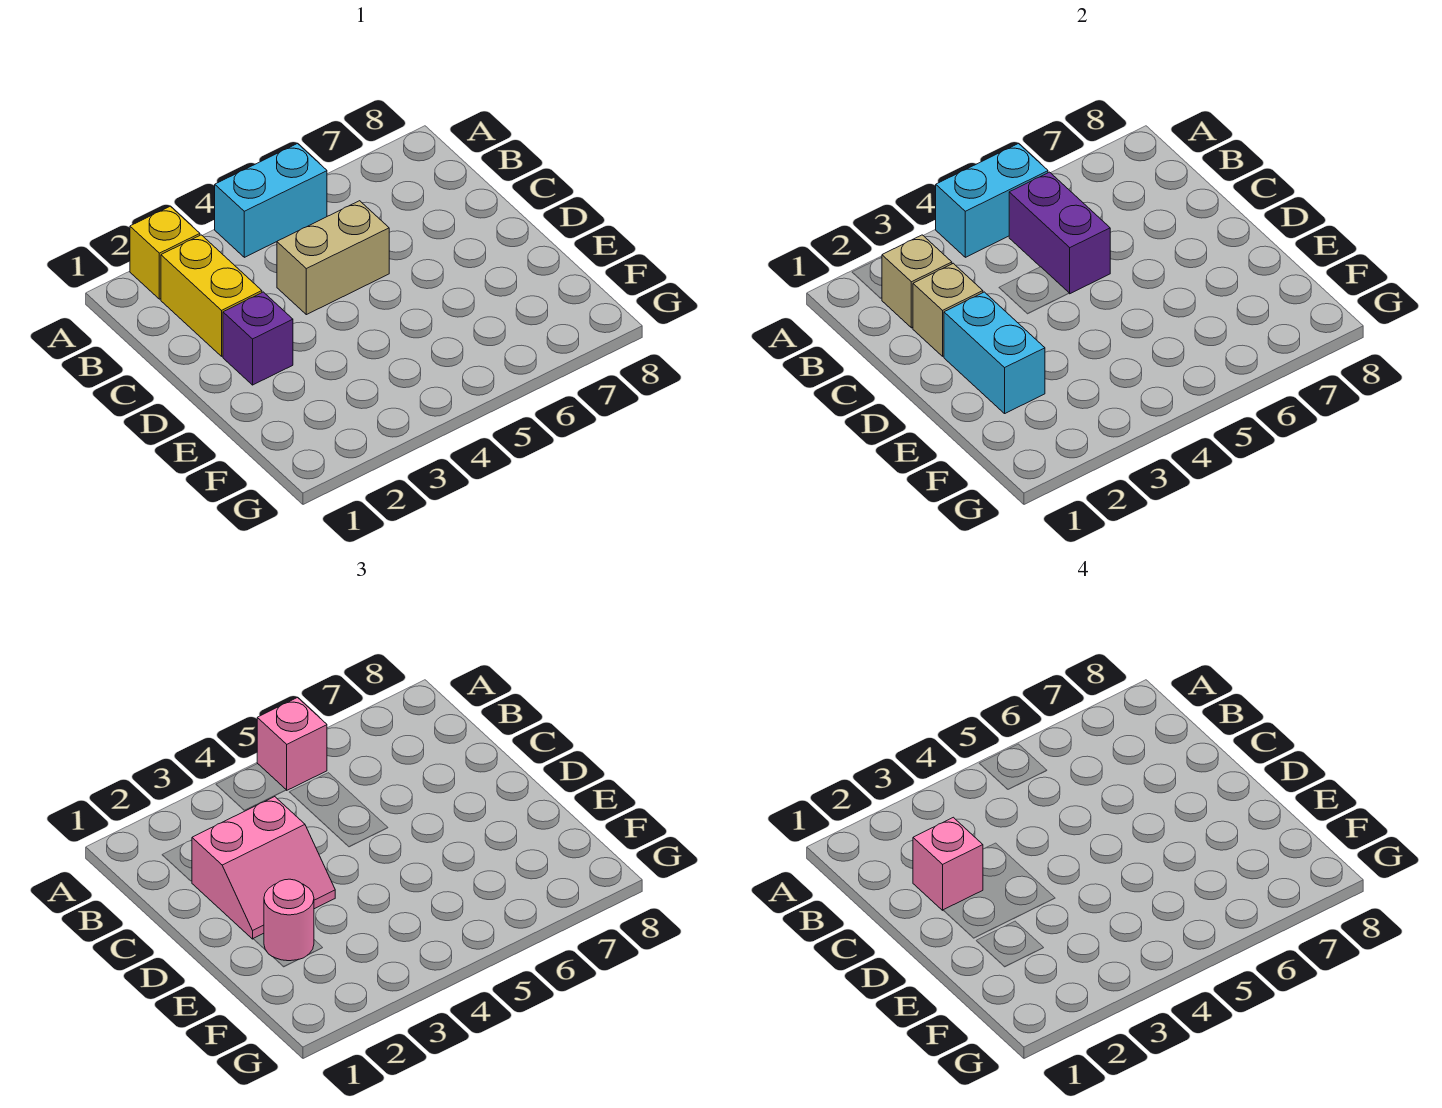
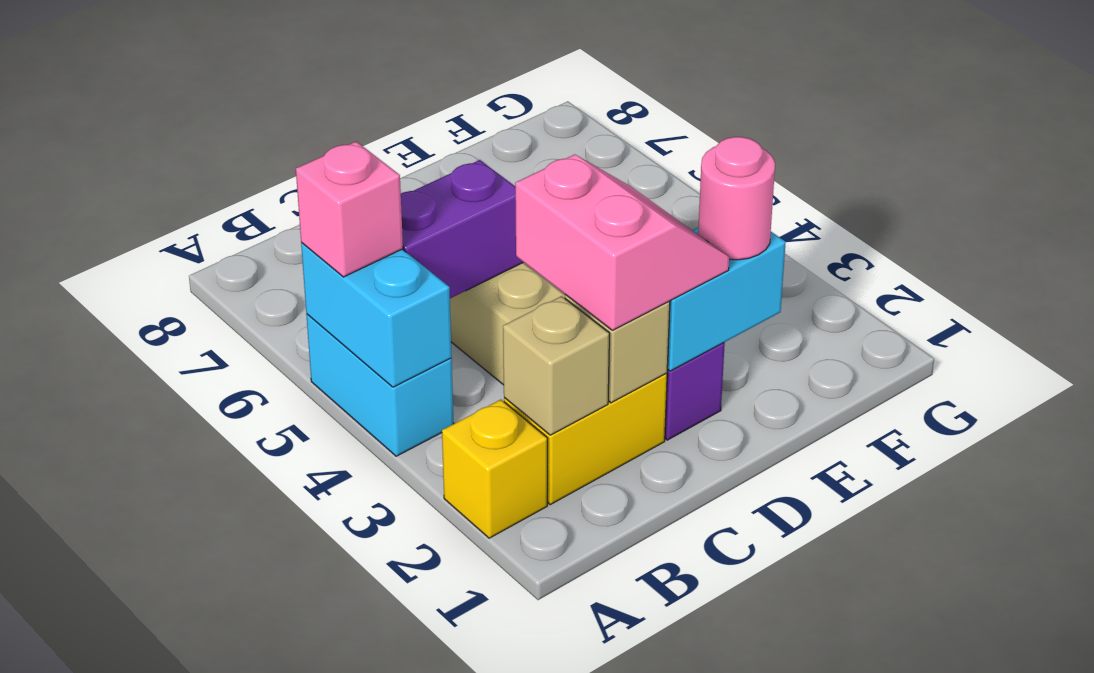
pink brick C2 level 4 -> none

